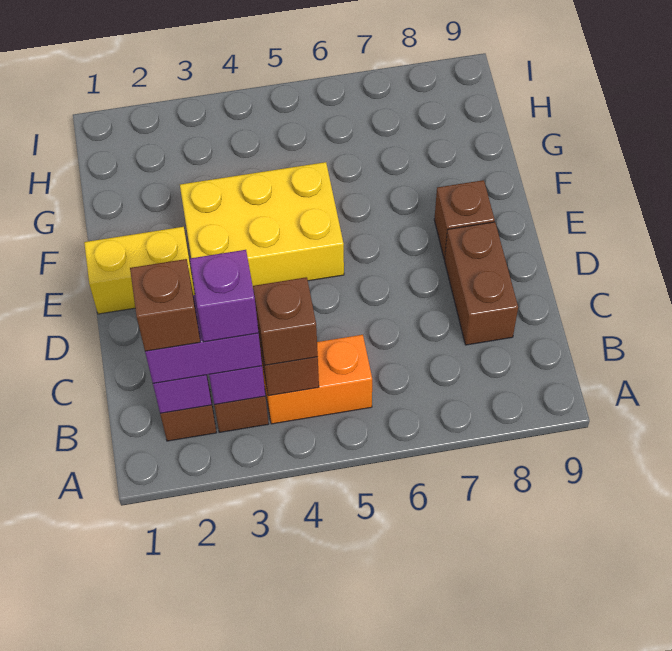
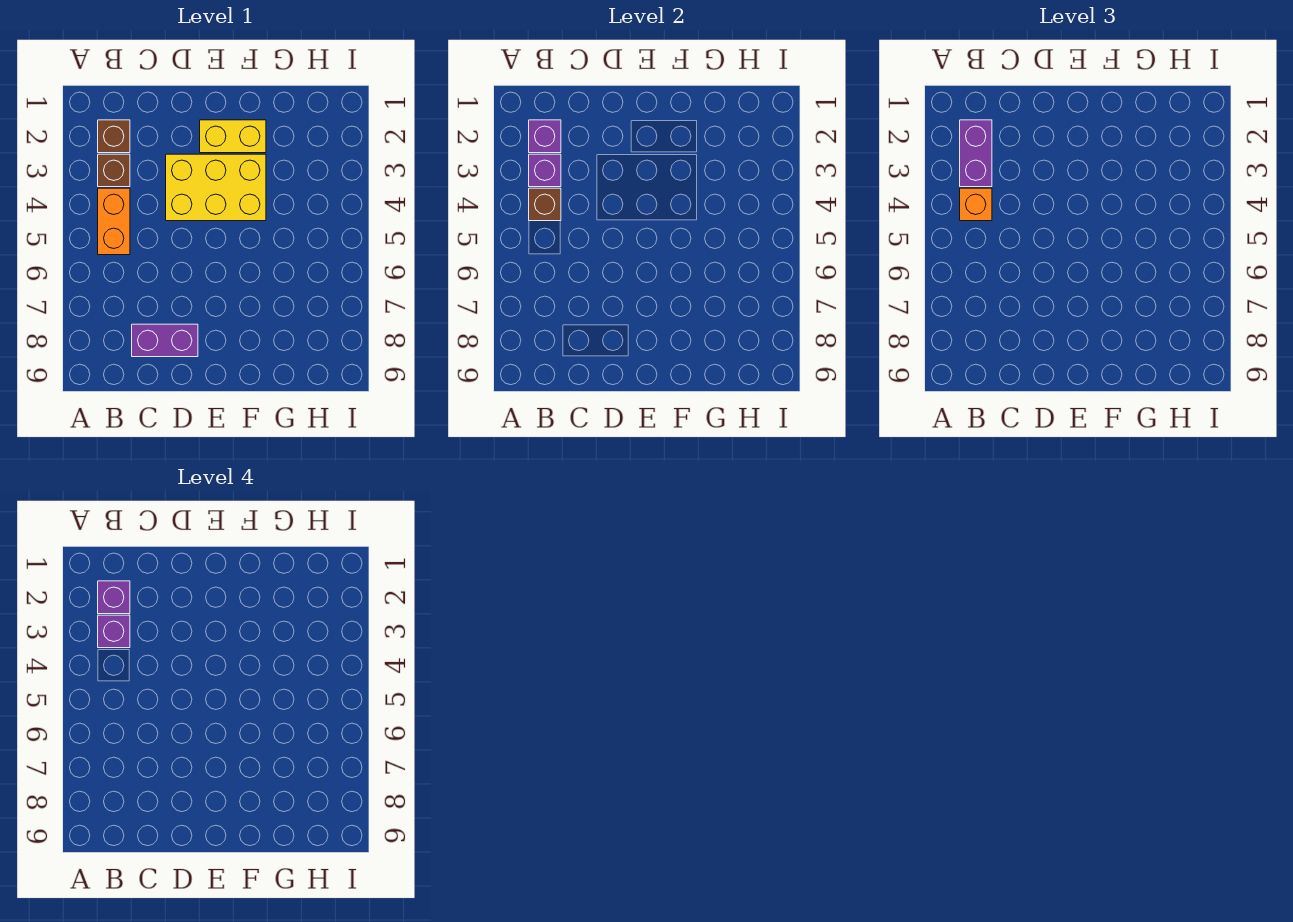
brown brick B2 level 4 -> purple brick B2 level 4
brown brick B4 level 3 -> orange brick B4 level 3
brown brick C8:D8 level 1 -> purple brick C8:D8 level 1
yellow brick E1:E2 level 1 -> yellow brick E2:F2 level 1
yellow brick E3:F5 level 1 -> yellow brick D3:F4 level 1
brown brick E8 level 1 -> none

